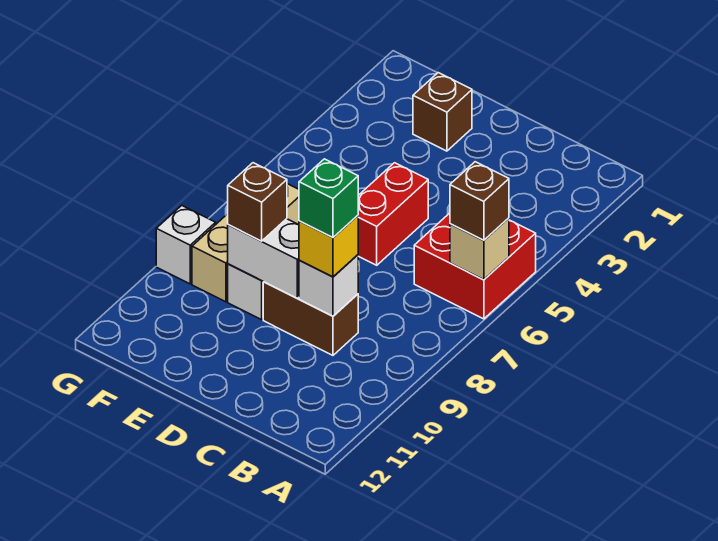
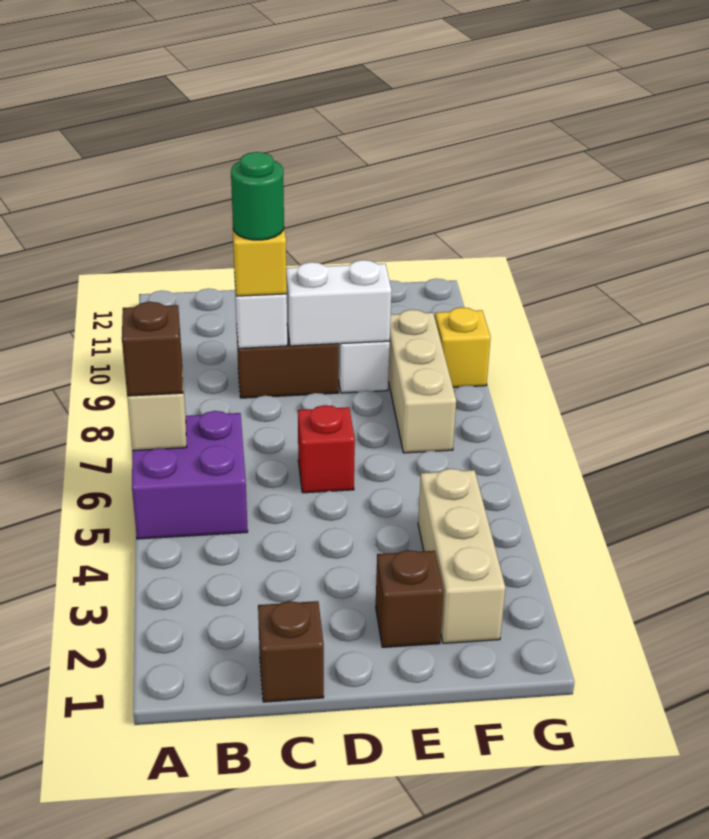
red brick A5:B6 level 1 -> purple brick A5:B6 level 1
green brick C9 level 4 -> green round brick C9 level 4
red brick D5:D6 level 1 -> red brick D6 level 1
brown brick E9 level 3 -> brown brick C1 level 1
none -> tan brick F2:F4 level 1
white brick G9 level 1 -> yellow brick G9 level 1

